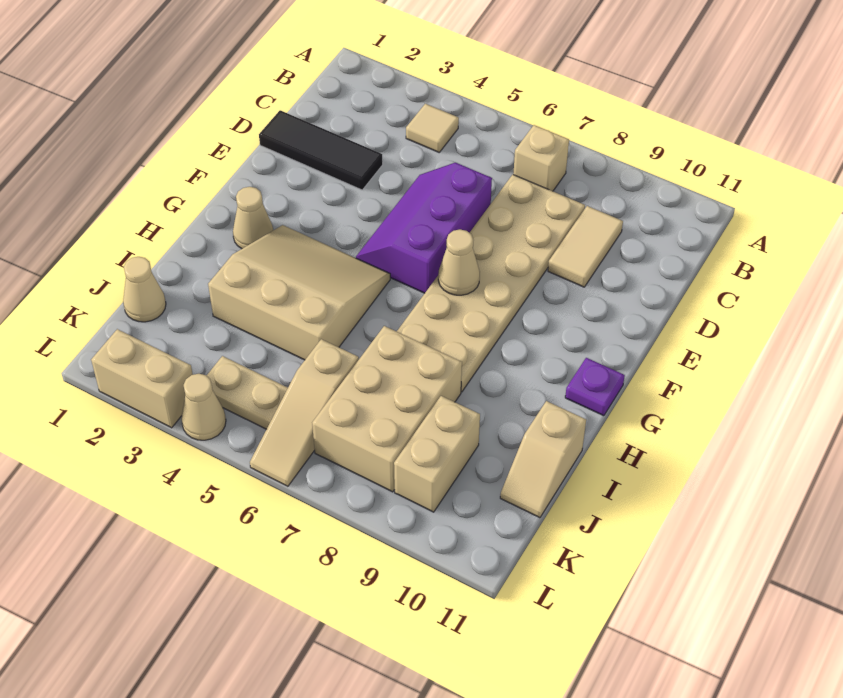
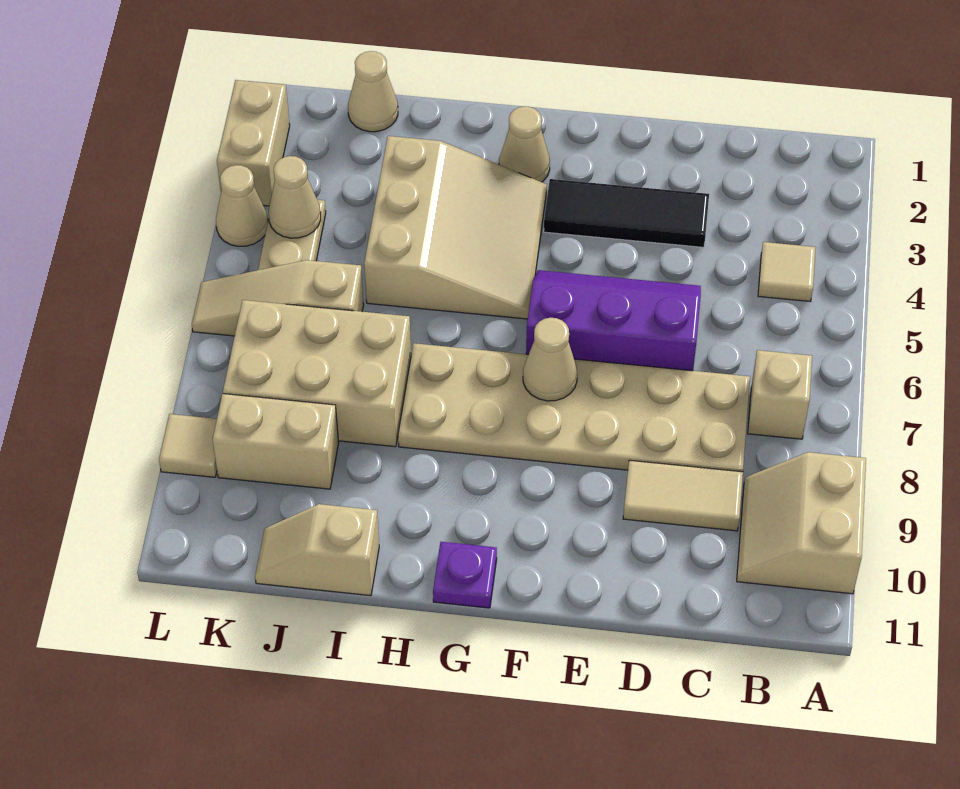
none -> tan slope A9:B10 level 1 top A
black tile D1:D3 level 1 -> black tile D3:F3 level 1
none -> tan cone K4 level 2
none -> tan tile L9 level 1

